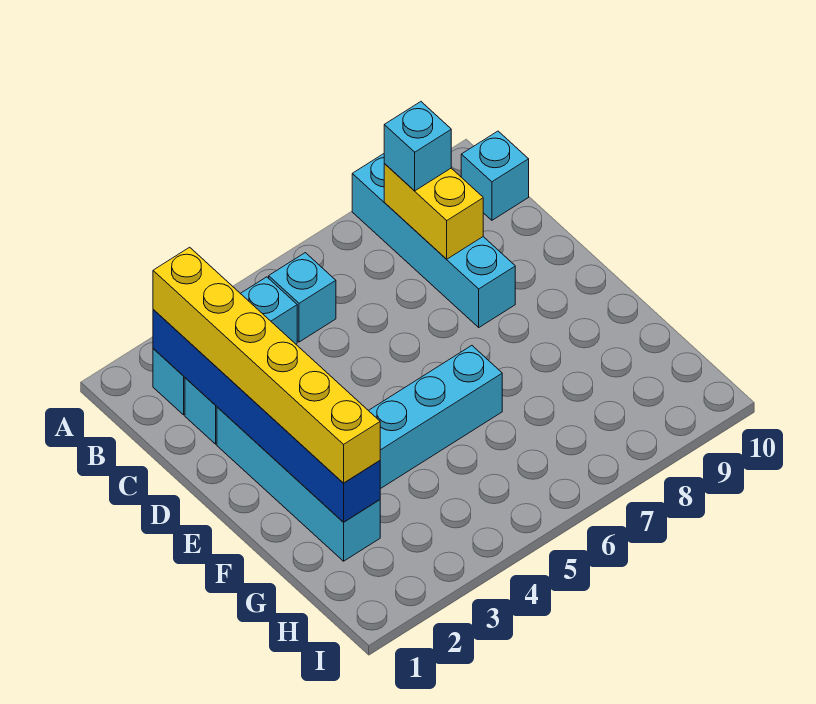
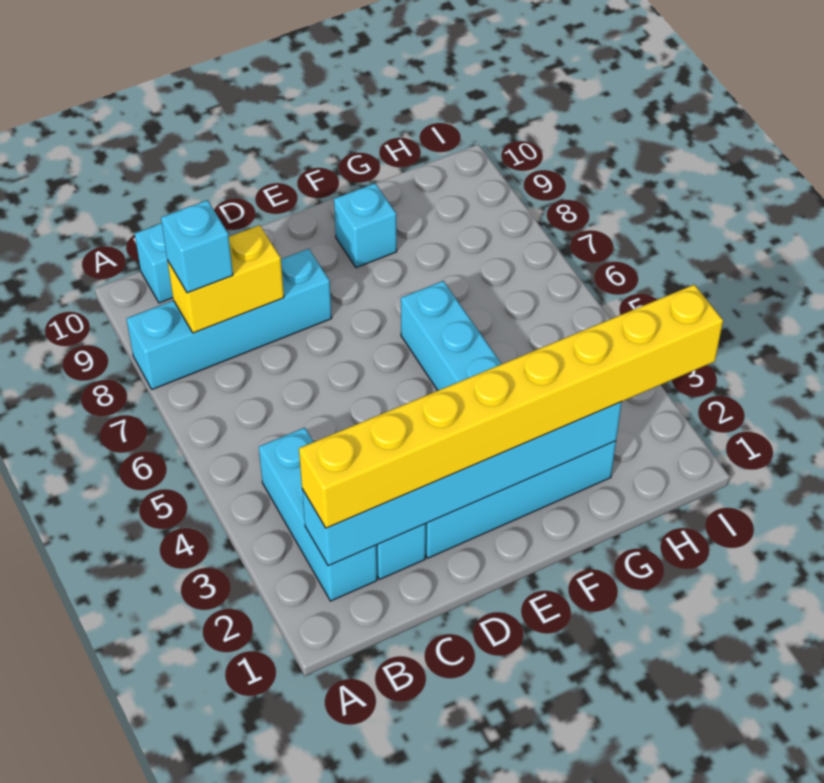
blue brick B2:G2 level 2 -> cyan brick B2:G2 level 2
yellow brick B2:G2 level 3 -> yellow brick B2:I2 level 3
cyan brick B5 level 1 -> cyan brick F9 level 1

